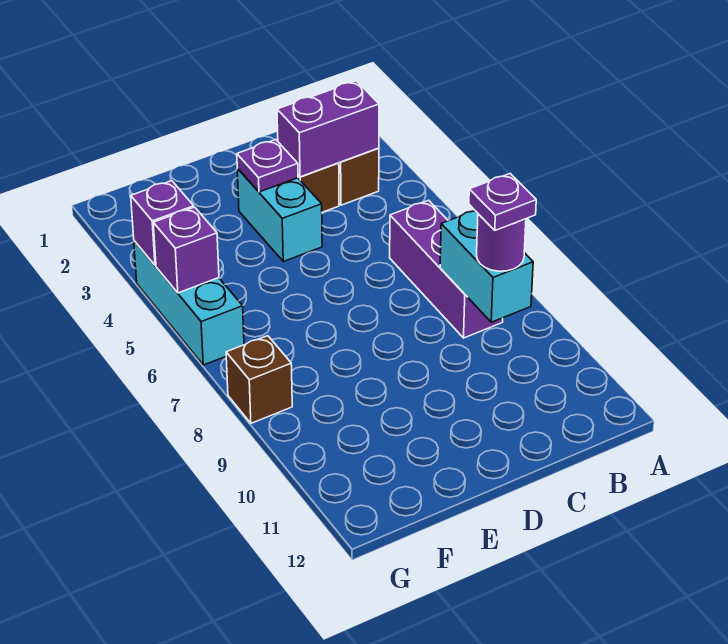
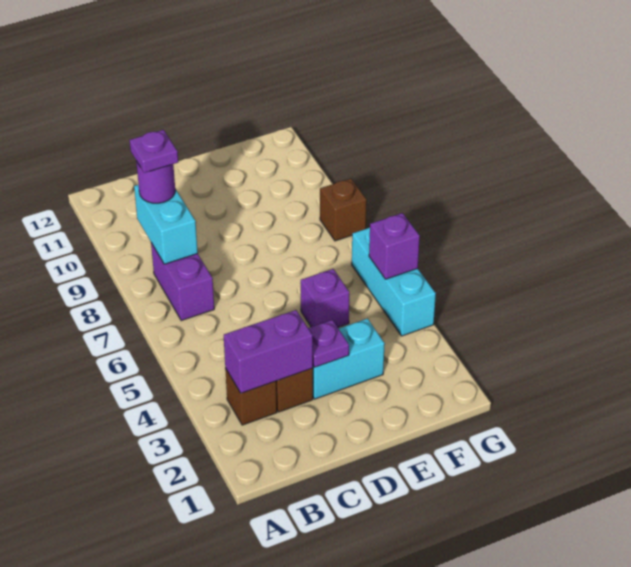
purple brick B6:B8 level 1 -> purple brick B7:B8 level 1
cyan brick D3:D4 level 1 -> cyan brick D3:E3 level 1
purple brick G4 level 2 -> purple brick E5 level 1

